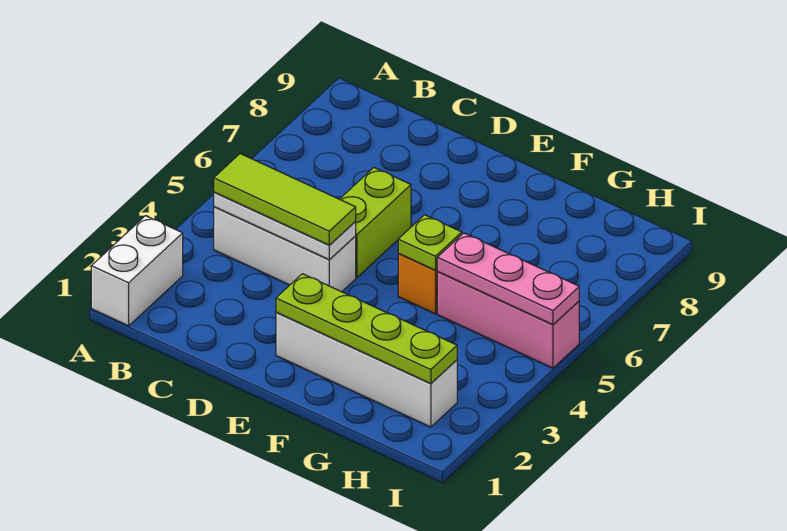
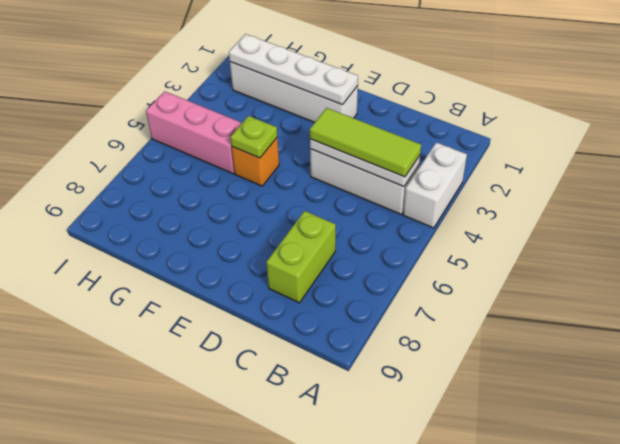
white brick A1:A2 level 1 -> white brick A3:A4 level 1
lime brick D5:D6 level 1 -> lime brick C7:C8 level 1
lime plate E2:H2 level 2 -> white plate E2:H2 level 2
pink plate G5:I5 level 2 -> none

